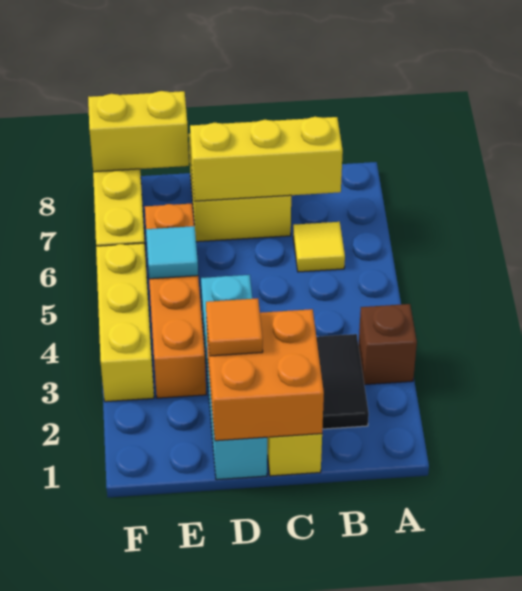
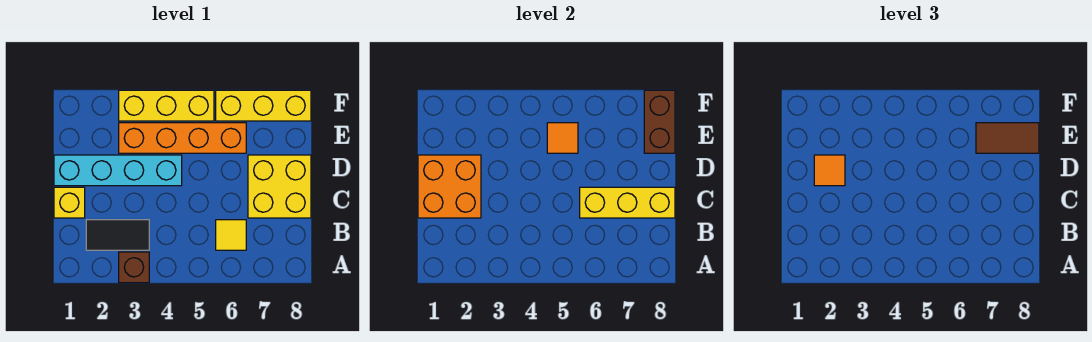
yellow brick B7:D7 level 2 -> yellow brick C6:C8 level 2
cyan tile E5 level 2 -> orange tile E5 level 2
none -> brown tile E7:E8 level 3
yellow brick E8:F8 level 2 -> brown brick E8:F8 level 2

